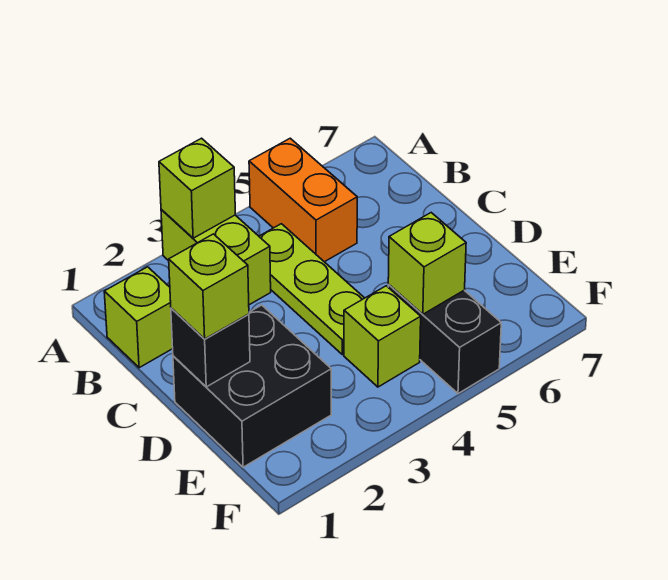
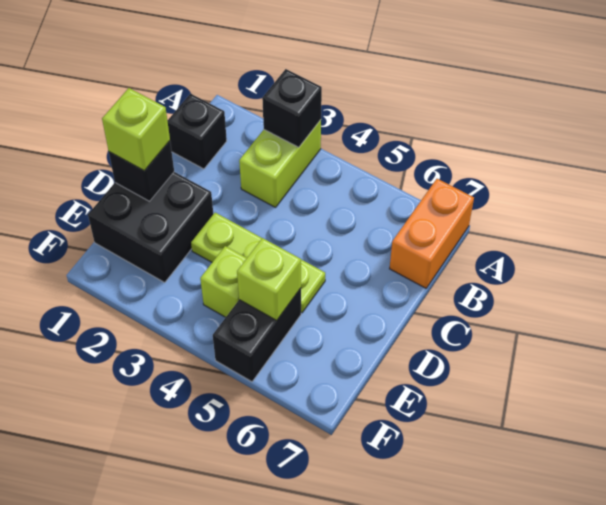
lime brick A3 level 2 -> black brick A3 level 2
orange brick A5:B5 level 1 -> orange brick A7:B7 level 1
lime brick B1 level 1 -> black brick B1 level 1
lime plate B4:D4 level 1 -> lime plate D3:D5 level 1

